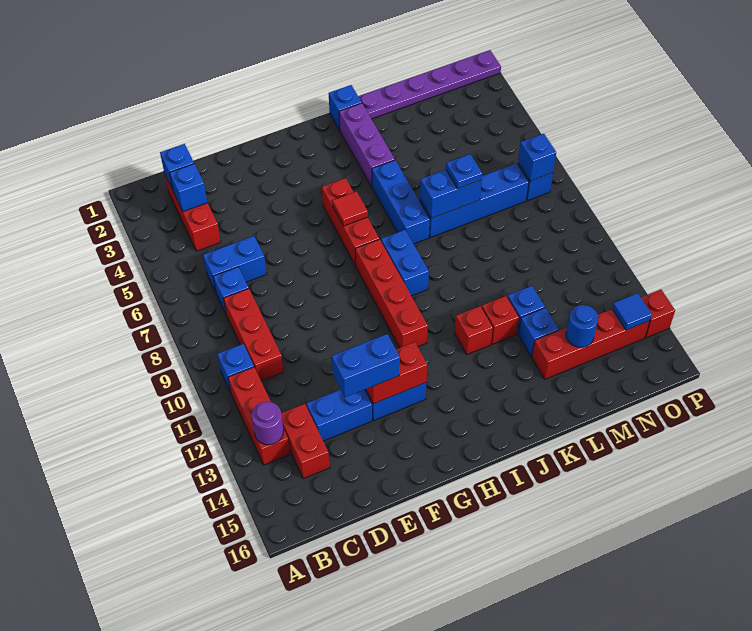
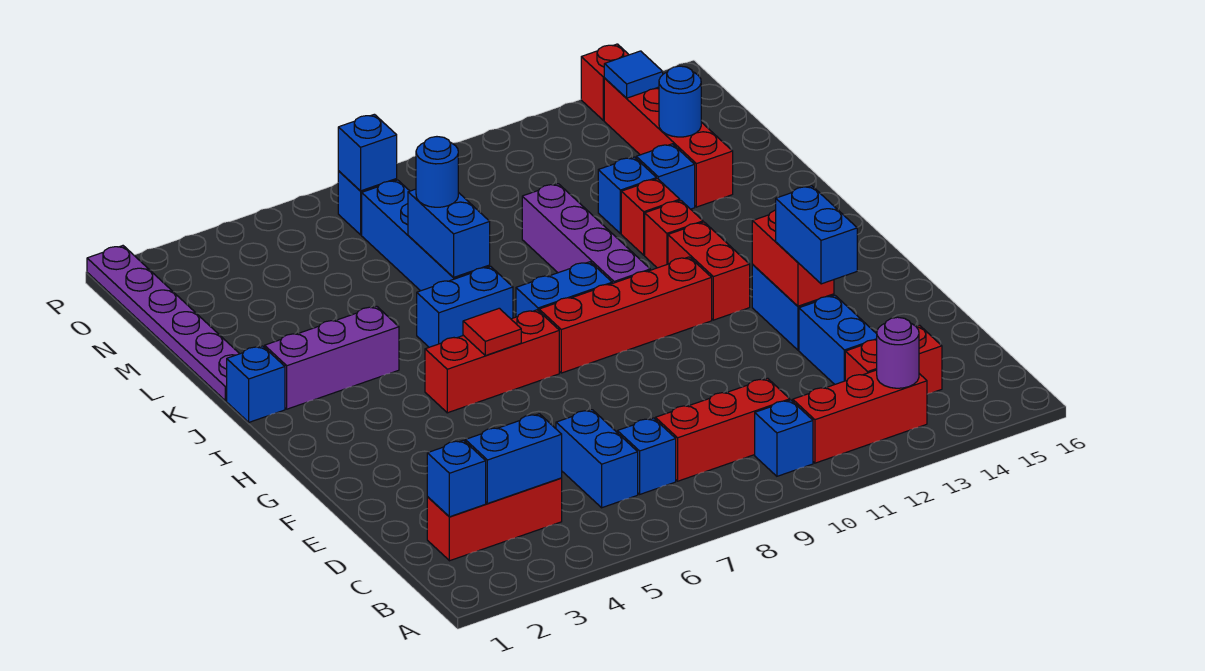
blue brick C3 level 2 -> blue brick C3:C4 level 2
none -> red brick H12:I12 level 1
none -> purple brick I10:L10 level 1
blue brick J5:J7 level 1 -> blue brick J6:J7 level 1
blue plate L7 level 3 -> blue round brick L7 level 3

